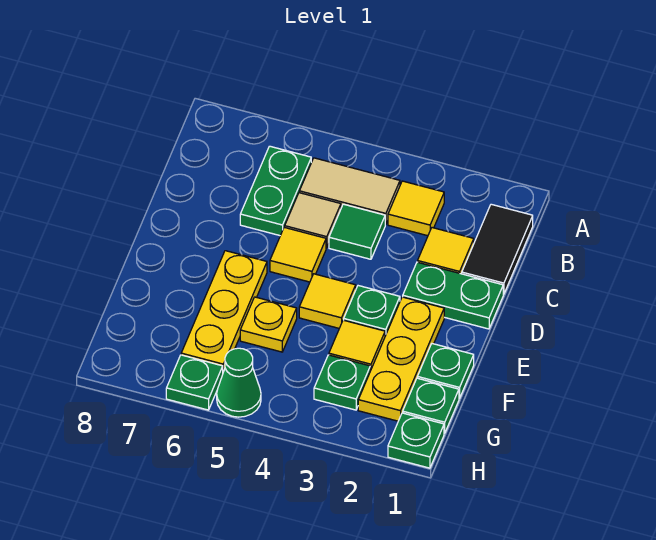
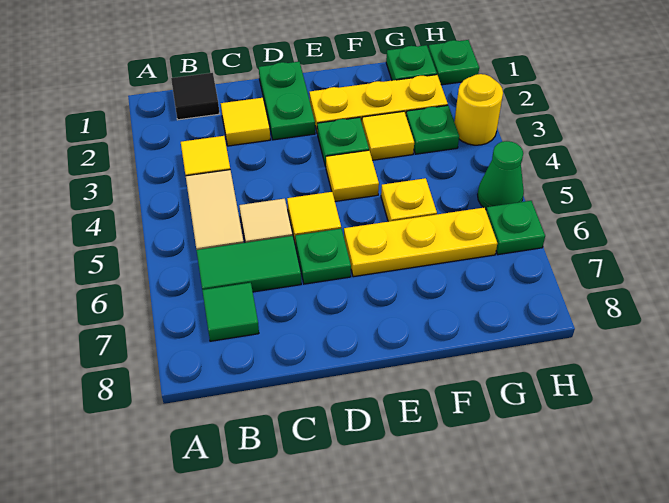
black tile B1:C1 level 1 -> black tile B1 level 1
green plate B6:C6 level 1 -> green tile B6:C6 level 1
green tile C4 level 1 -> green tile B7 level 1
green plate F1 level 1 -> green plate D6 level 1
none -> yellow round brick H3 level 1

